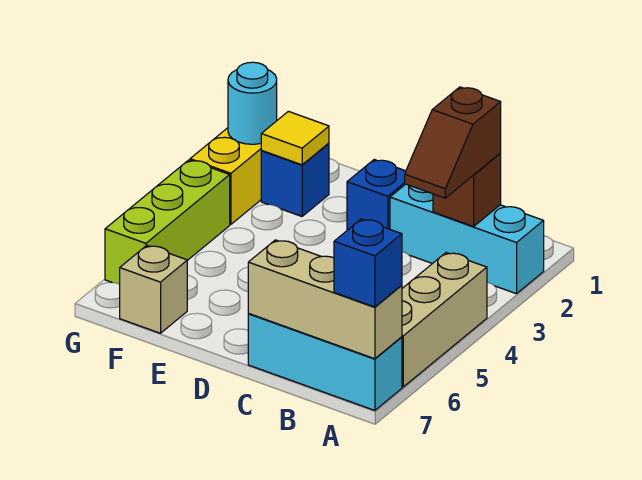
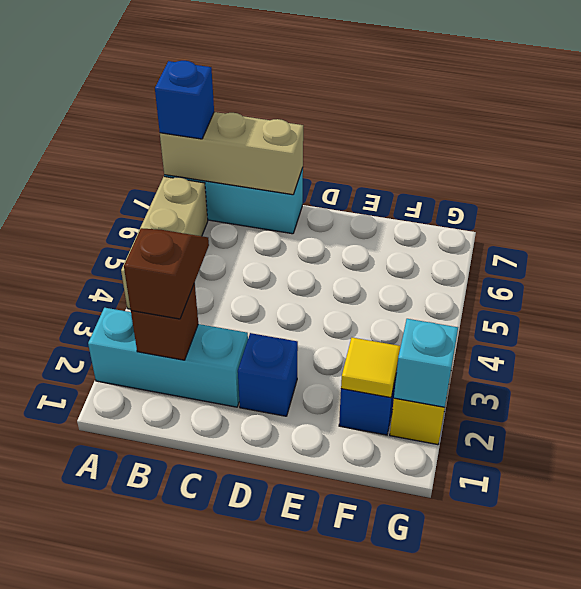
tan brick F7 level 1 -> none
cyan round brick G2 level 2 -> cyan brick G2 level 2
lime brick G4:G6 level 1 -> none

